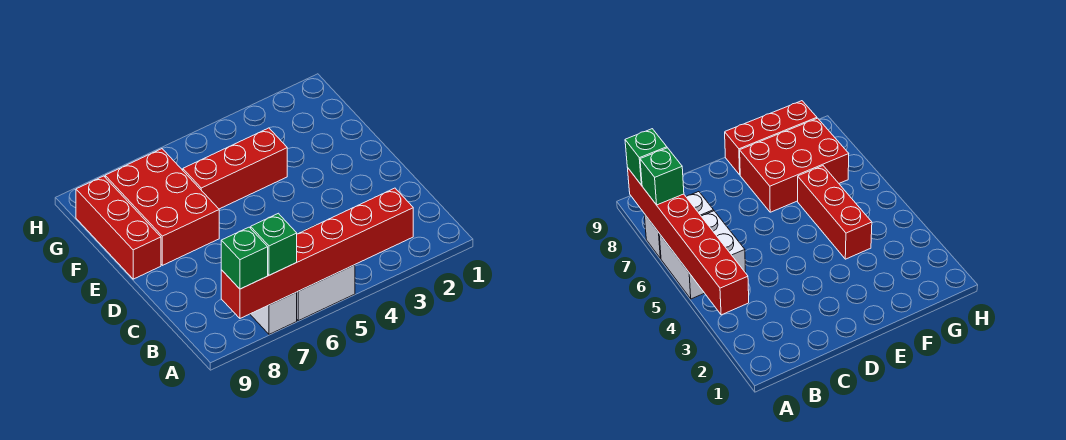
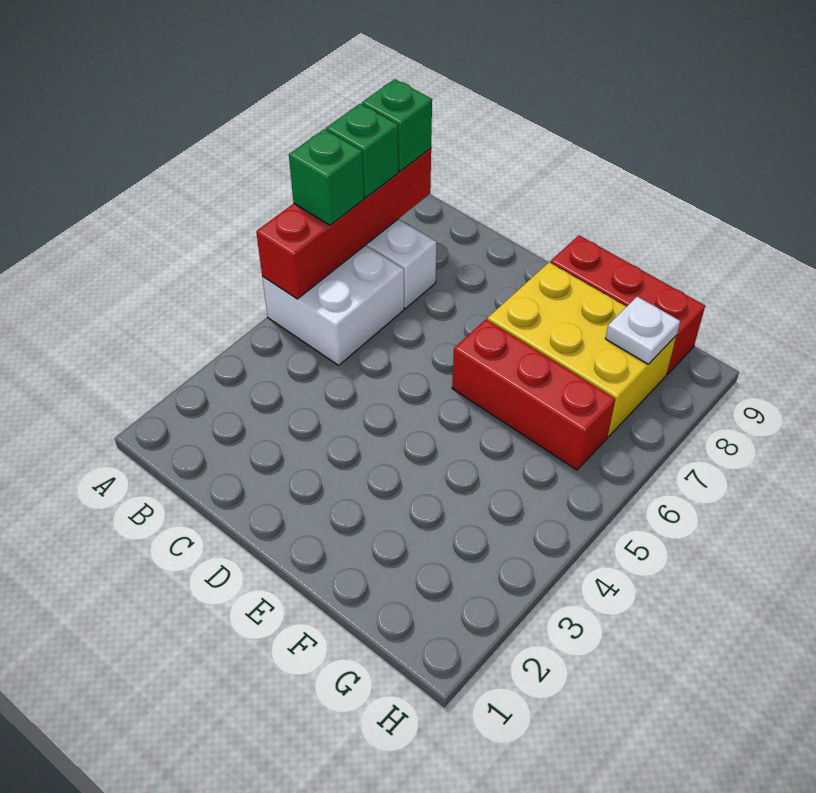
red brick A3:A8 level 2 -> red brick A5:A8 level 2
none -> green brick A6 level 3
red brick E7:G8 level 1 -> yellow brick E7:G8 level 1
red brick F4:F6 level 1 -> red brick E6:G6 level 1
none -> white plate G8 level 2

